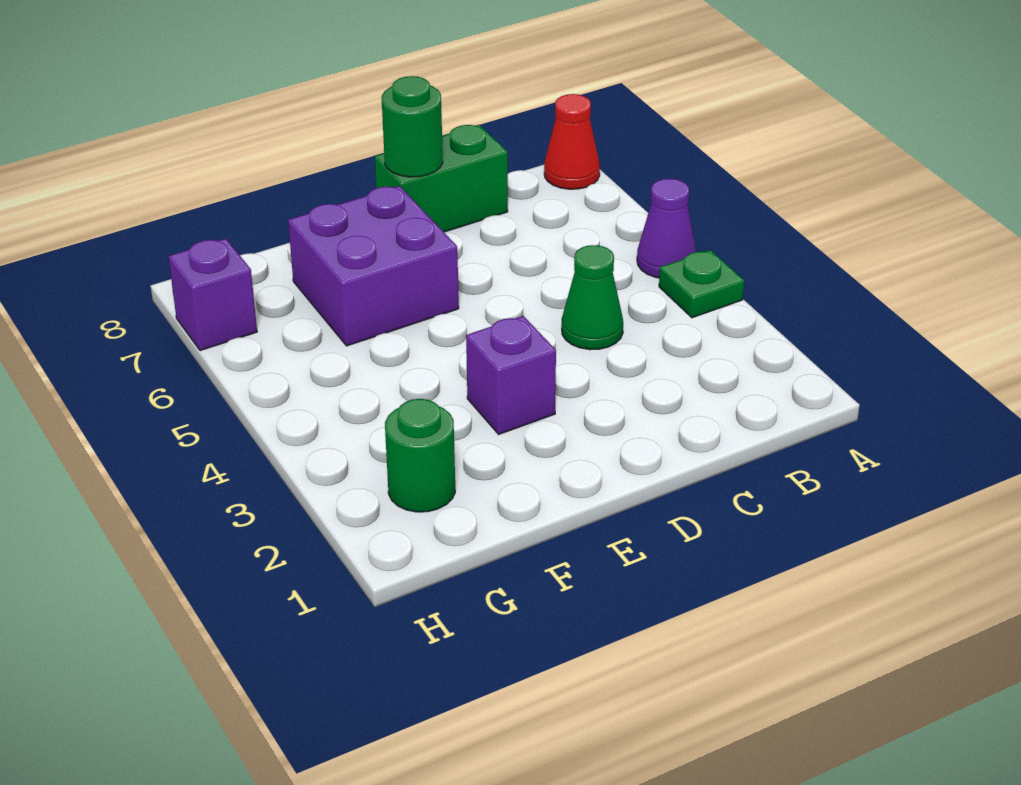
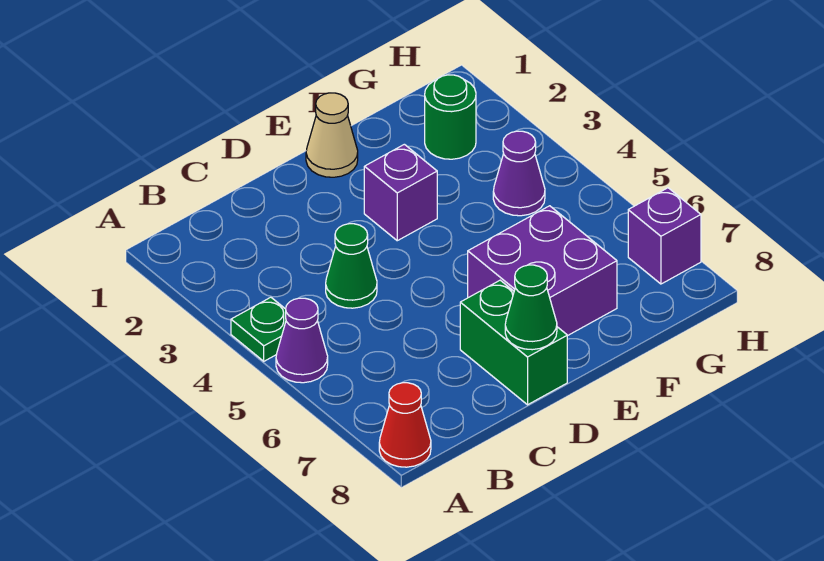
green brick C8:D8 level 1 -> green brick D7:D8 level 1
green round brick D8 level 2 -> green cone D8 level 2
none -> tan cone E1 level 1
none -> purple cone G4 level 1

